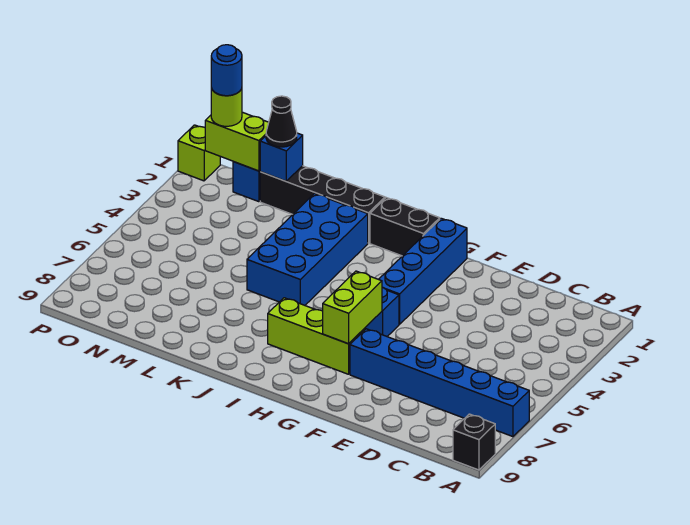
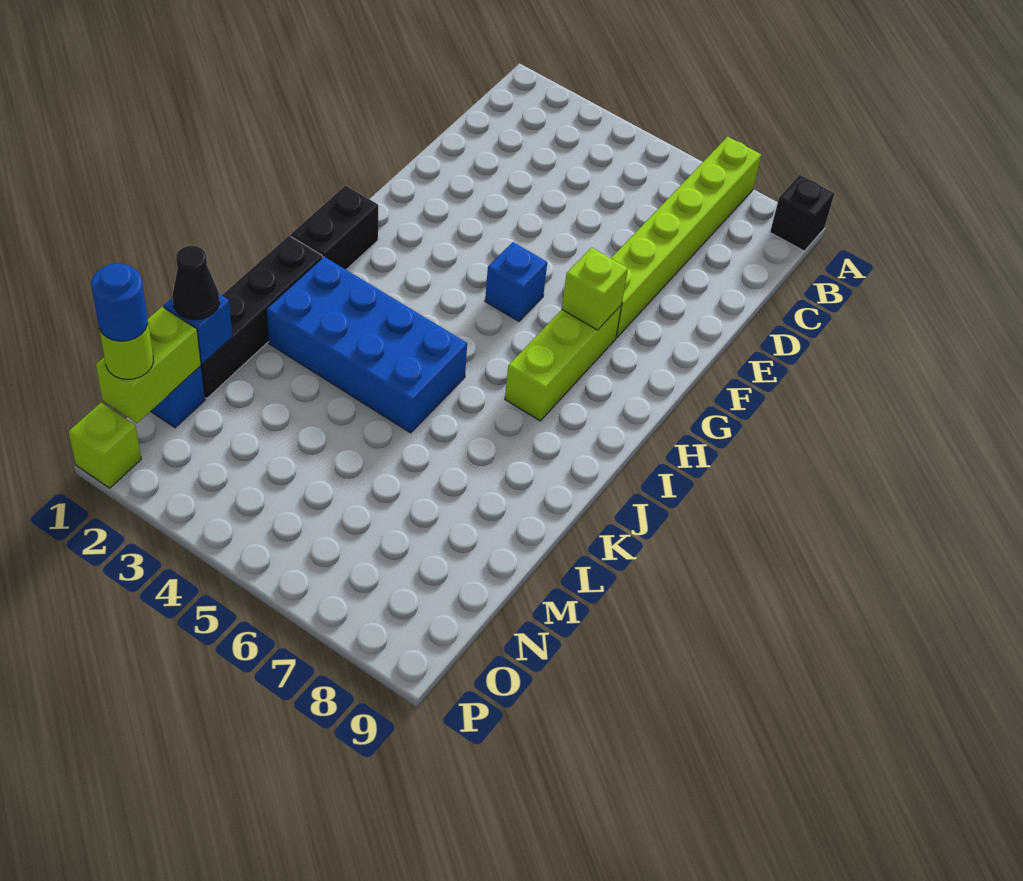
blue brick A7:F7 level 1 -> lime brick A7:F7 level 1
blue brick G1:G4 level 1 -> none
lime brick G6:G7 level 2 -> lime brick G7 level 2

